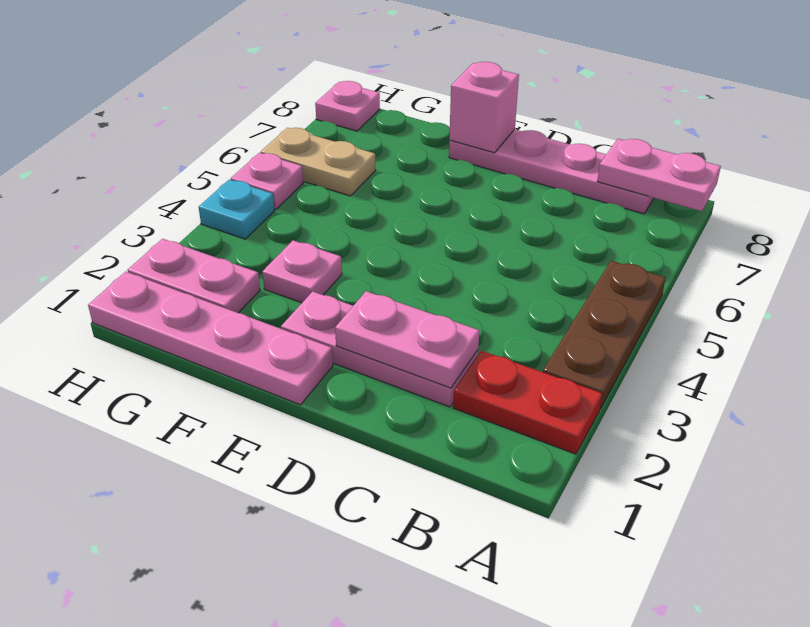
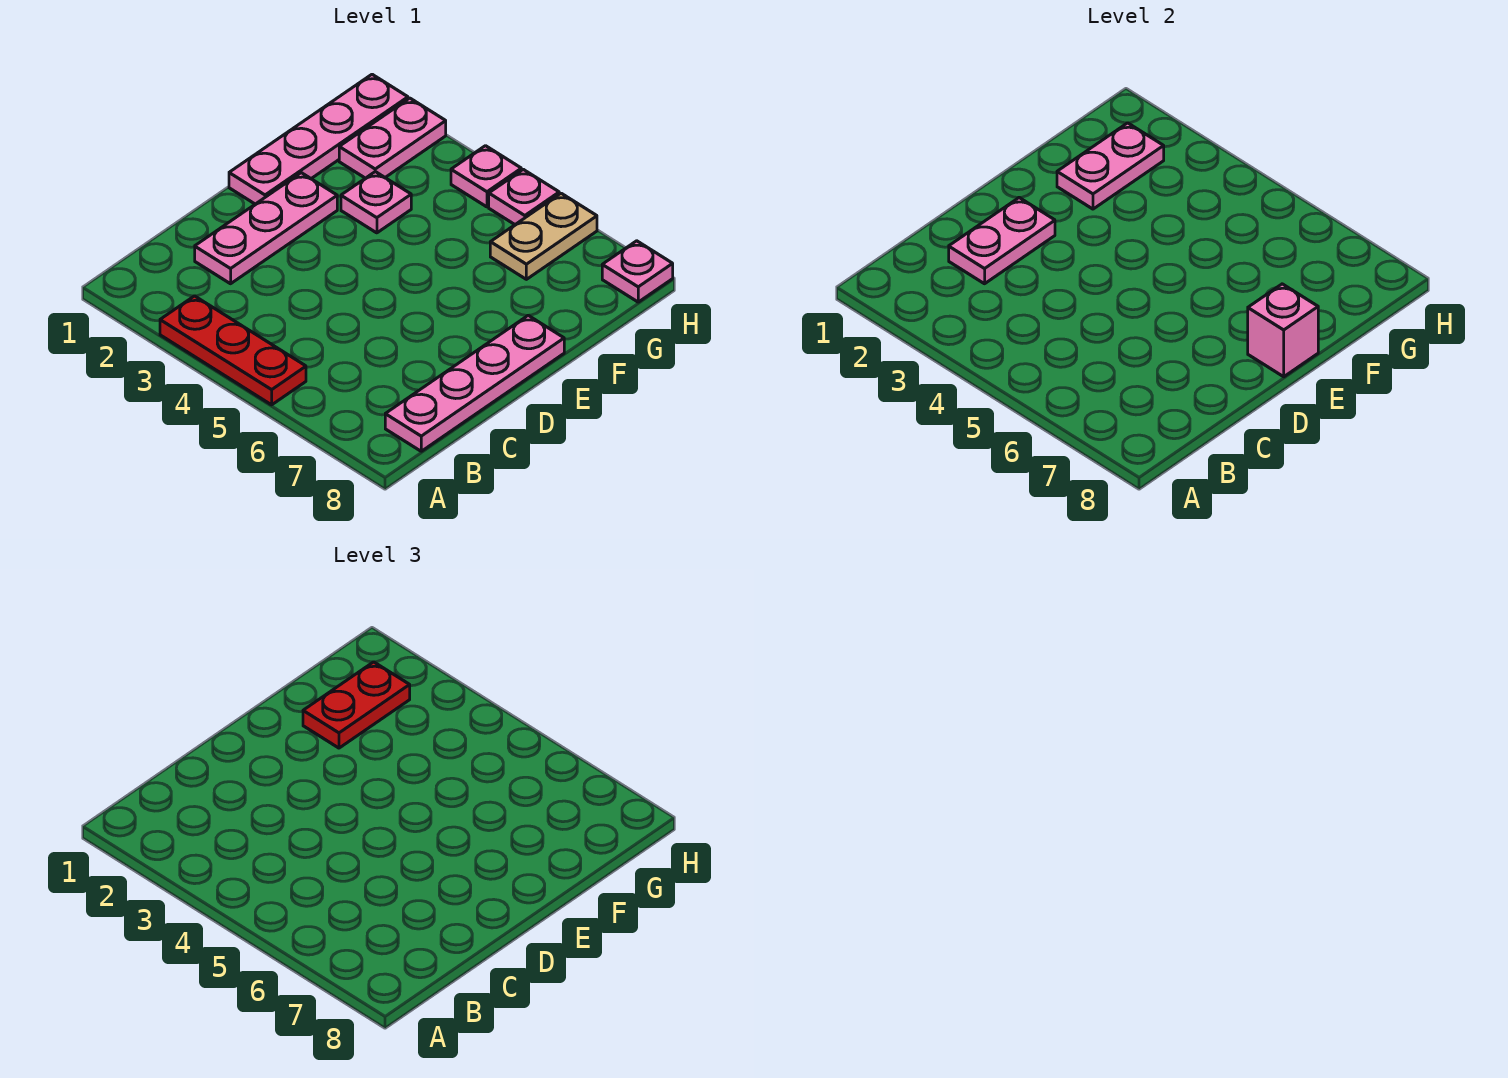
red plate A2:B2 level 1 -> red plate F2:G2 level 3
brown plate A3:A5 level 1 -> red plate A3:A5 level 1
pink plate A8:B8 level 2 -> pink plate F2:G2 level 2
cyan plate H4 level 1 -> pink plate H4 level 1

